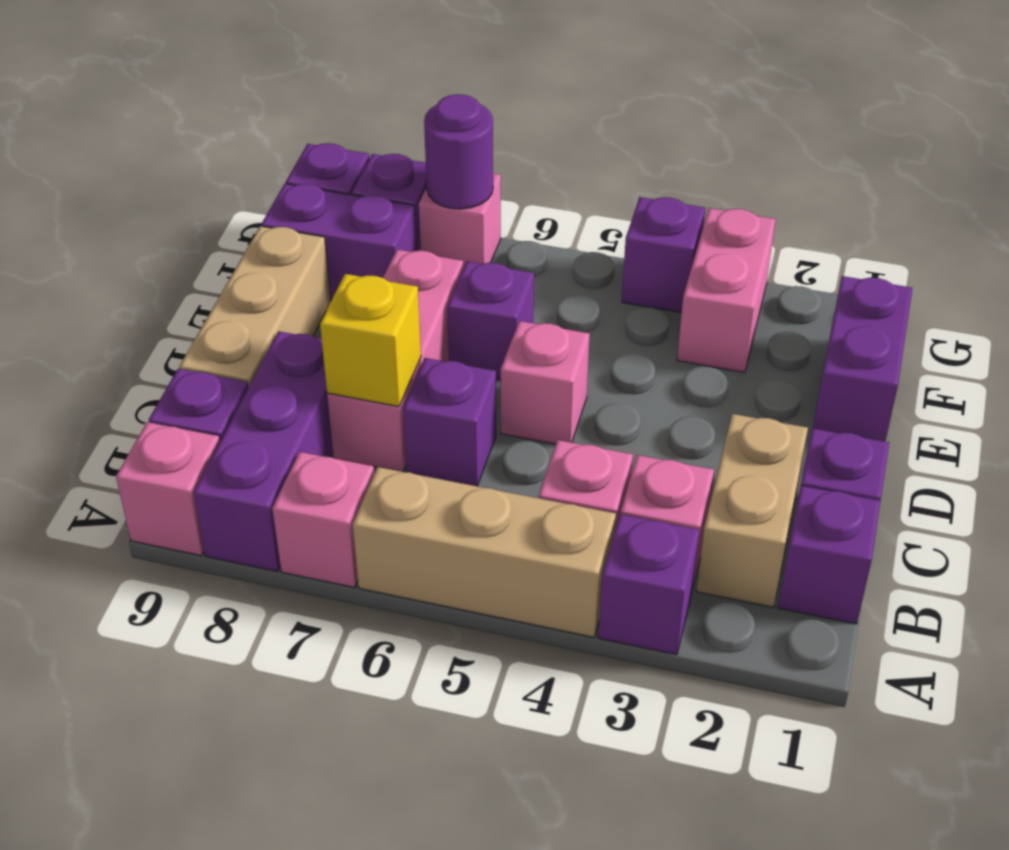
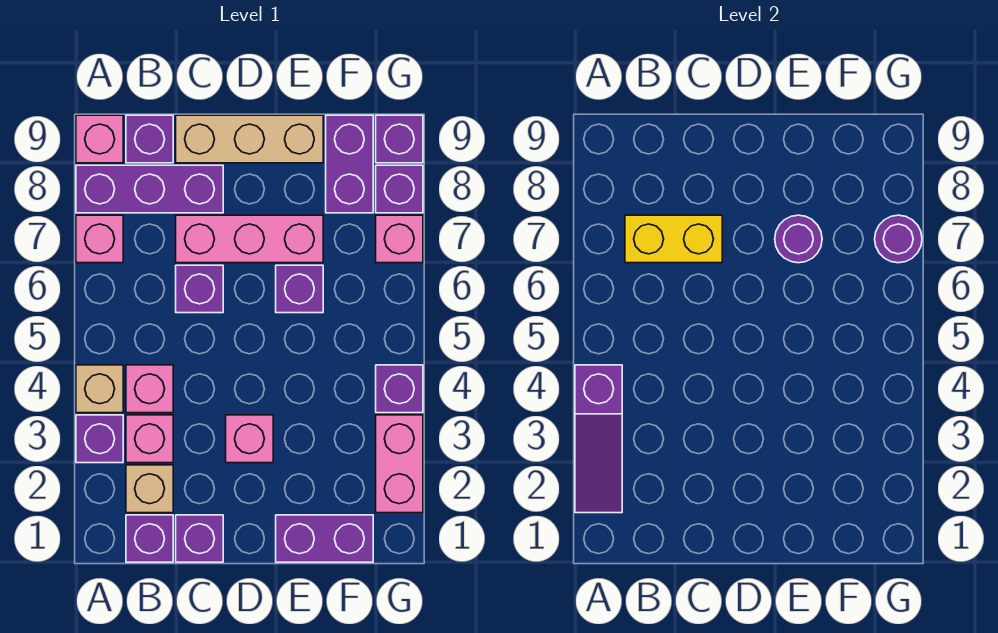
none -> purple slope A2:A4 level 2 top 4
tan brick A4:A6 level 1 -> tan brick A4 level 1
tan brick B2:C2 level 1 -> tan brick B2 level 1
yellow brick C7 level 2 -> yellow brick B7:C7 level 2
pink brick D5 level 1 -> pink brick D3 level 1
none -> purple round brick E7 level 2
pink brick F3:G3 level 1 -> pink brick G2:G3 level 1

